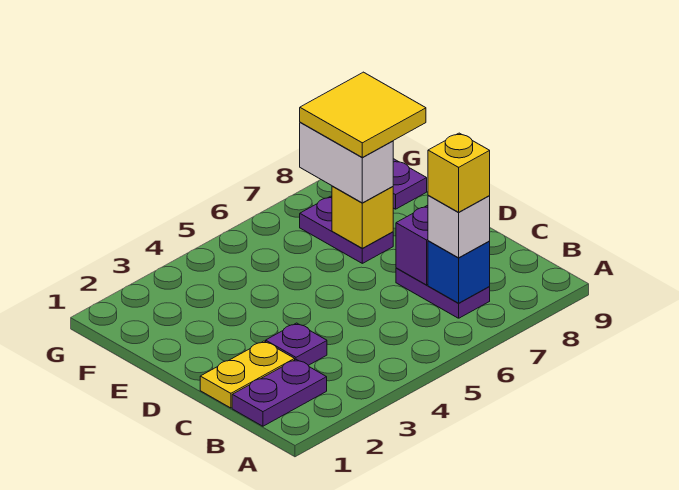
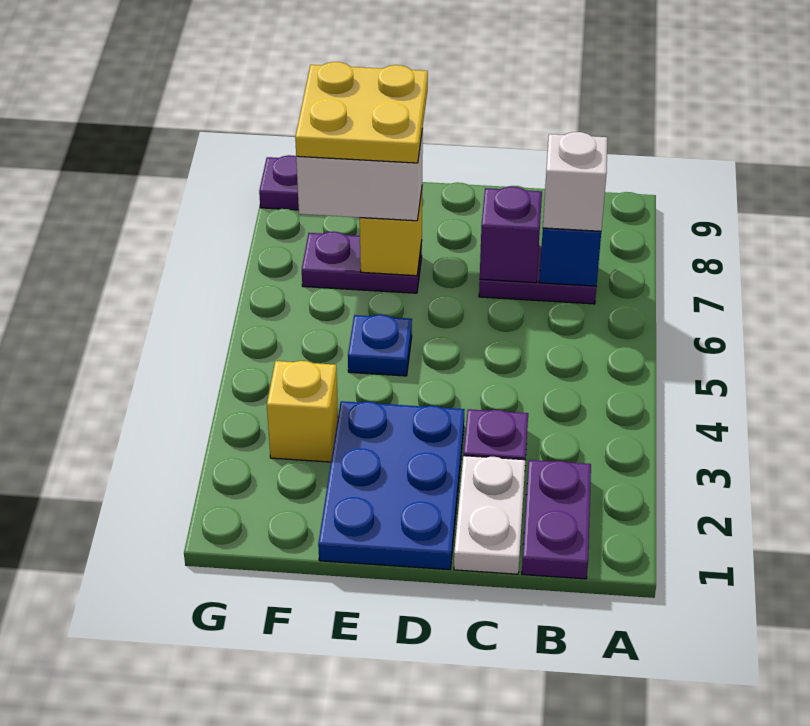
yellow brick B7 level 4 -> yellow brick F3 level 1
yellow plate C1:C2 level 1 -> white plate C1:C2 level 1
none -> blue plate D1:E3 level 1
none -> blue plate E5 level 1
yellow tile E7:F8 level 4 -> yellow plate E7:F8 level 4

